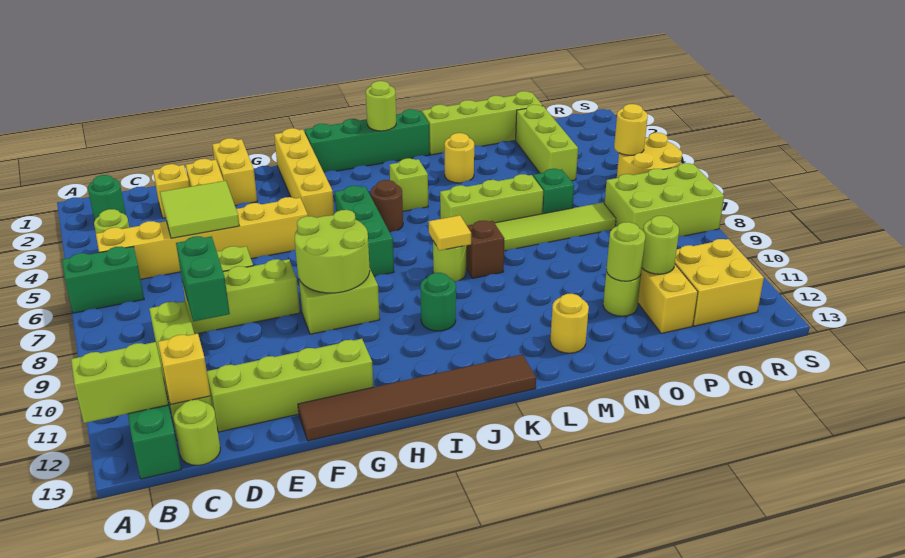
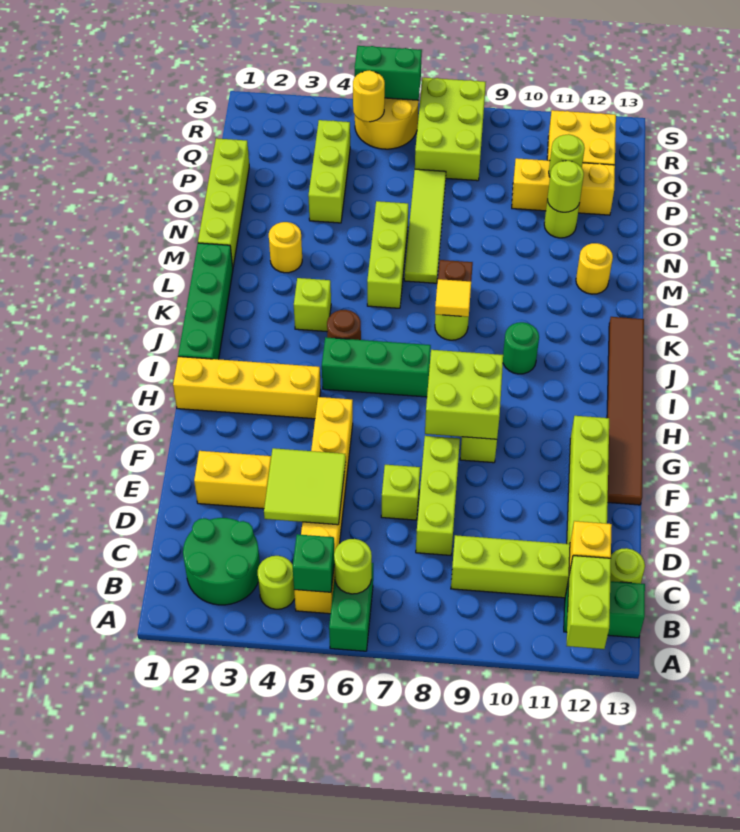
green round brick B2 level 1 -> green round brick B2:C3 level 1
yellow brick D2 level 1 -> none
green brick D8:D9 level 2 -> green brick S5:S6 level 2
yellow brick F1:F2 level 1 -> none
lime round brick G8:H9 level 2 -> lime brick G8:H9 level 2
lime round brick K1 level 2 -> lime round brick B6 level 2
green brick O6 level 1 -> green brick B5 level 2
lime brick P2:P4 level 1 -> lime brick O4:Q4 level 1

